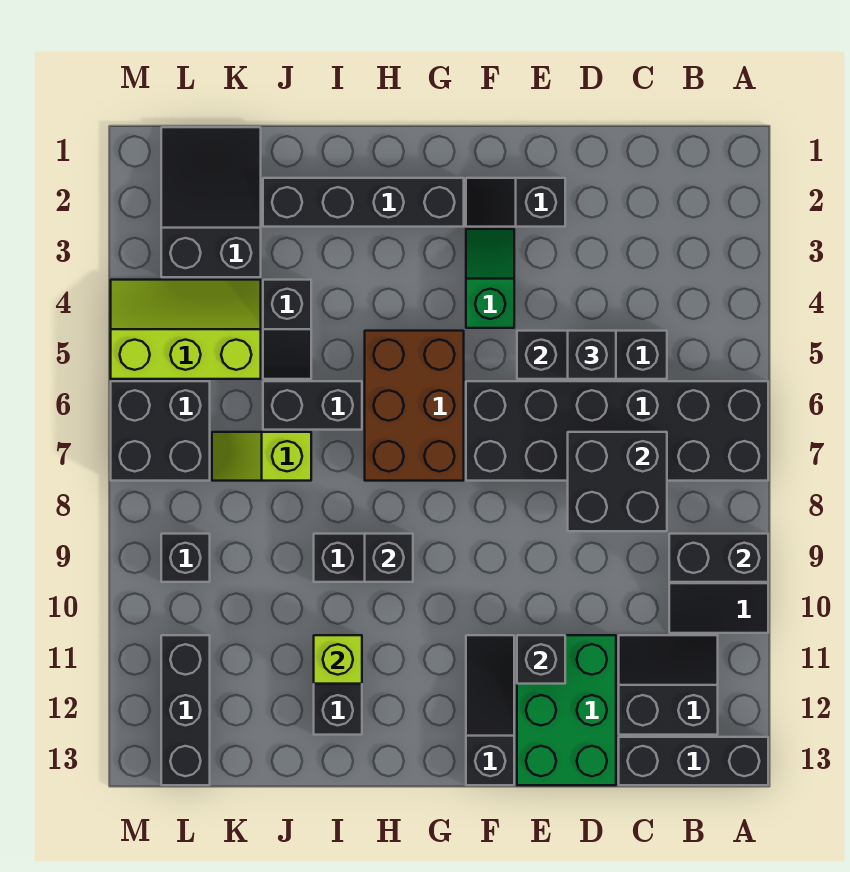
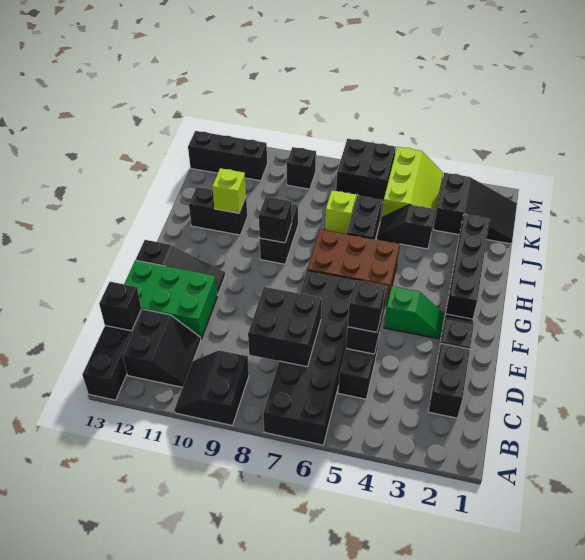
black brick A9:B9 level 2 -> black brick C2:D2 level 1
black brick E11 level 2 -> black brick C13 level 2

